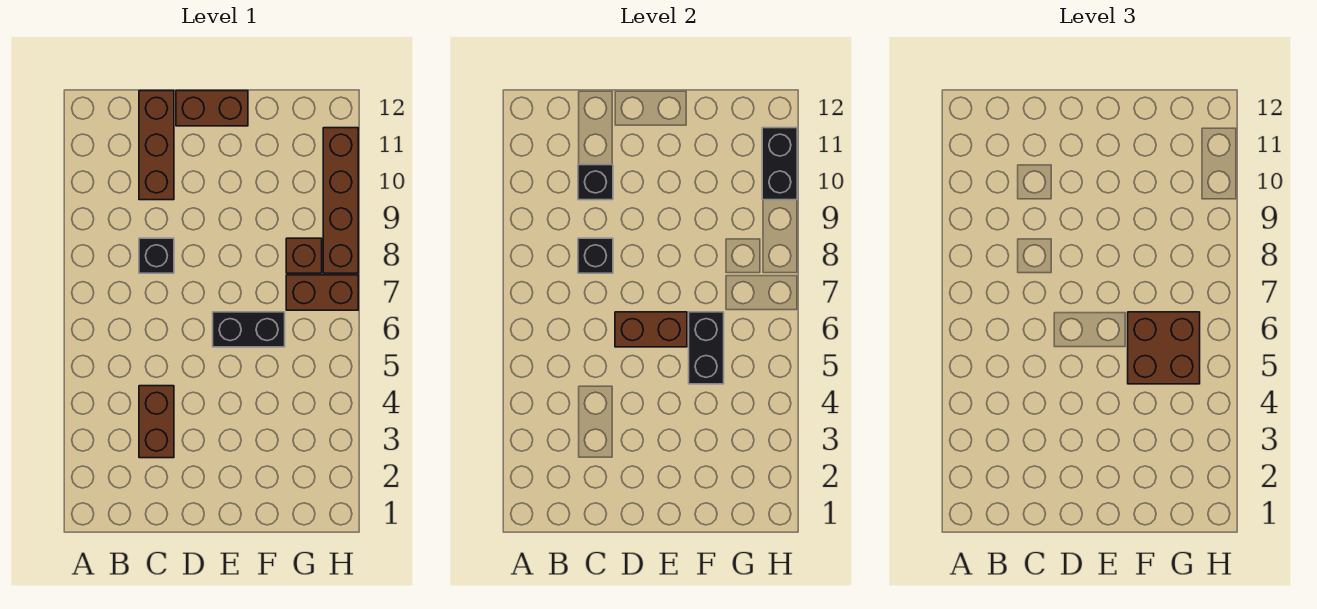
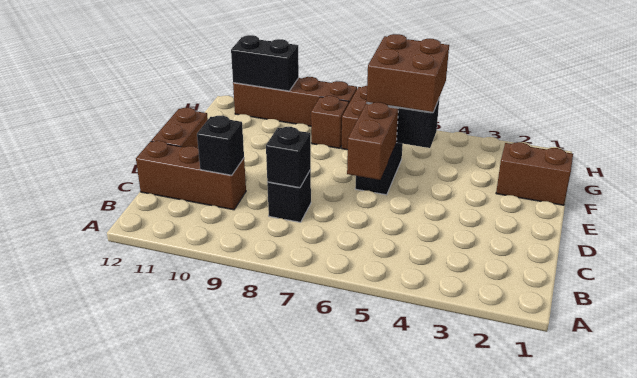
brown brick C3:C4 level 1 -> brown brick F1:F2 level 1

